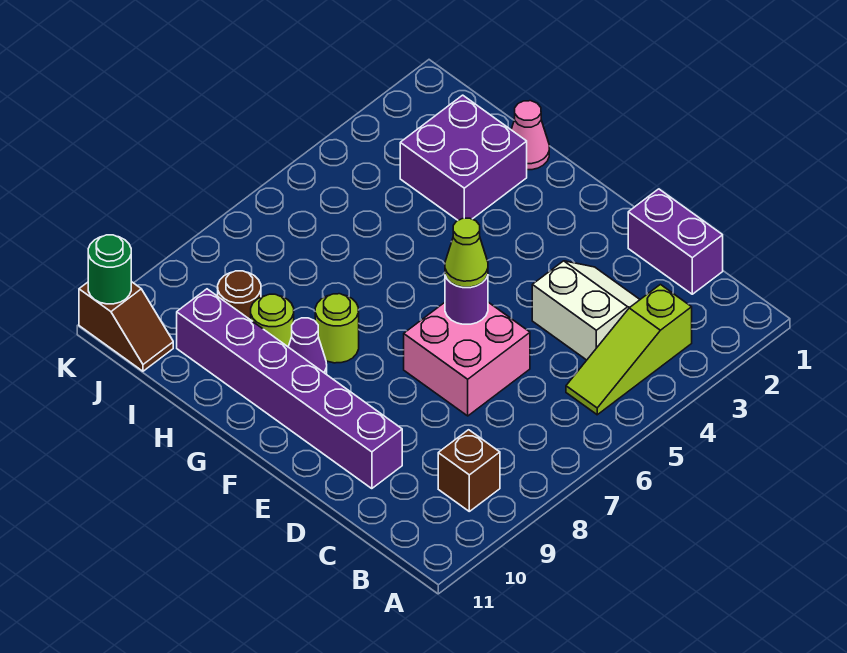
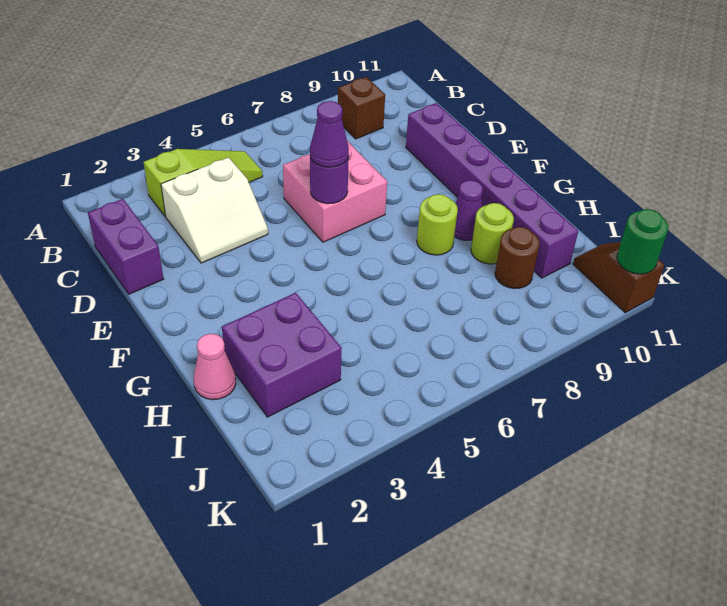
white slope C3:D4 level 1 top 4 -> white slope C3:D4 level 1 top C
lime cone E6 level 3 -> purple cone E6 level 3

